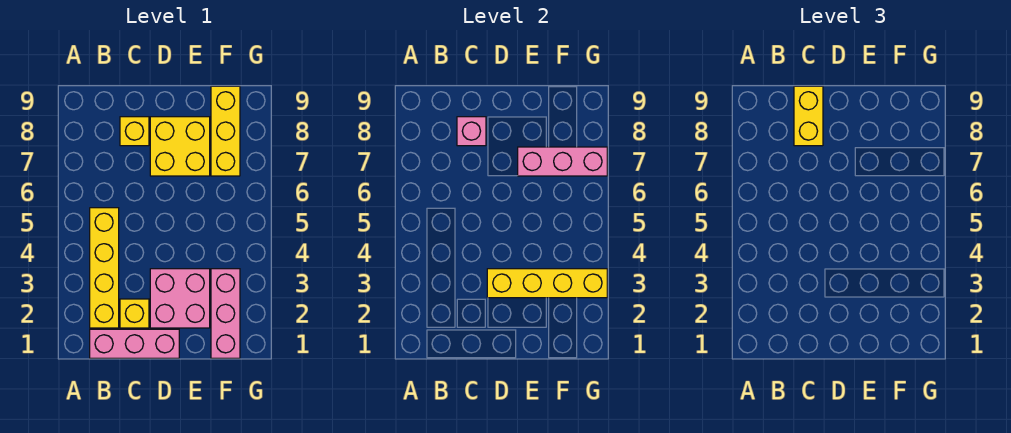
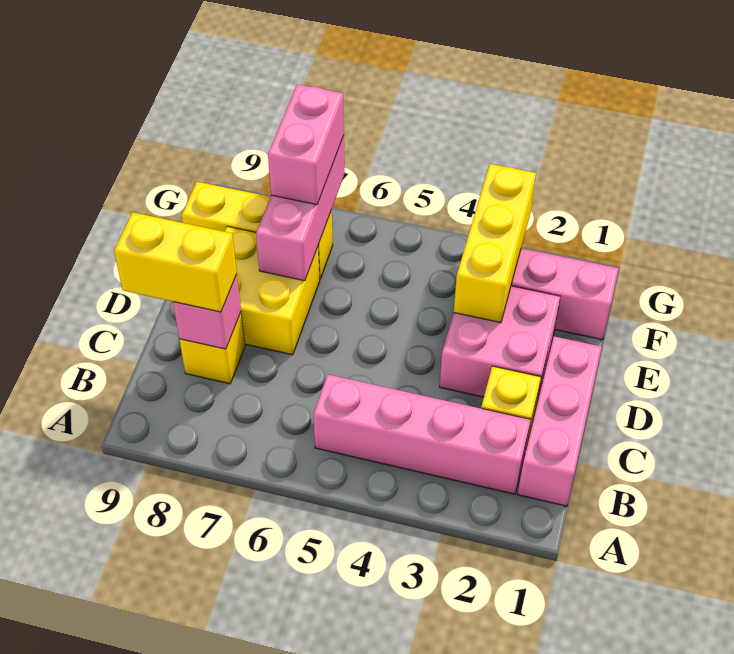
yellow brick B2:B5 level 1 -> pink brick B2:B5 level 1
yellow brick D3:G3 level 2 -> yellow brick E3:G3 level 2
none -> pink brick F7:G7 level 3

